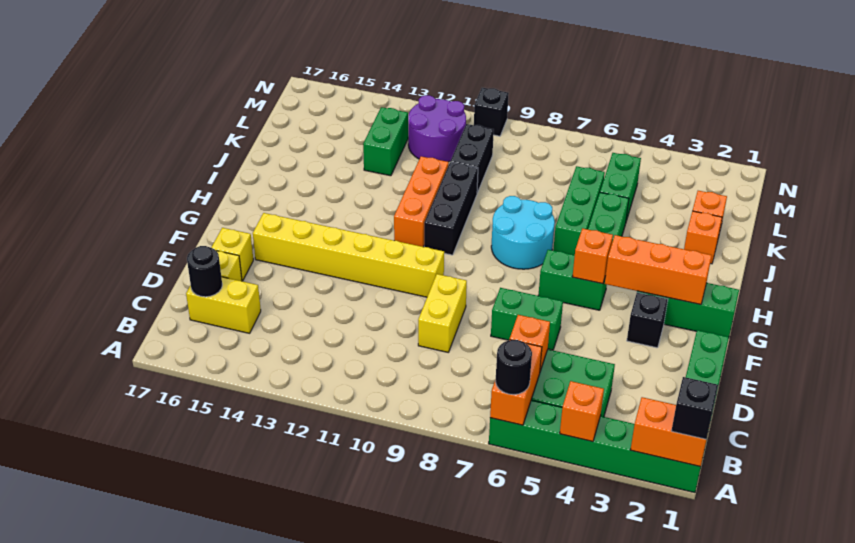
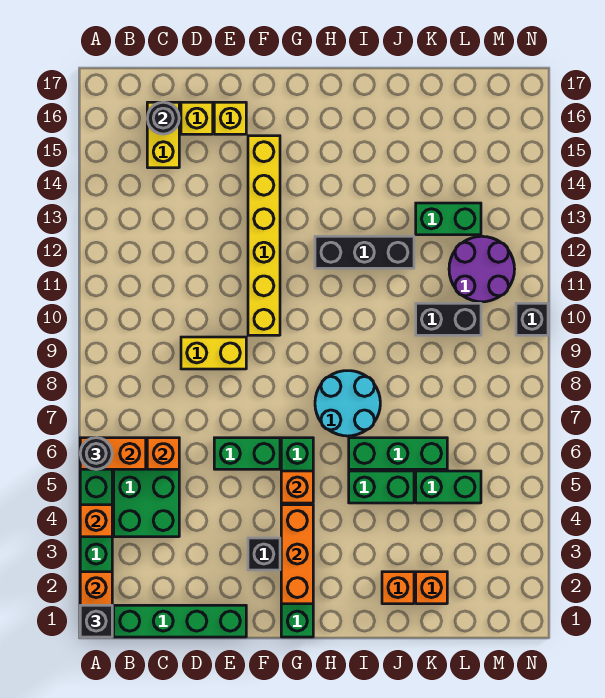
green brick E6:E7 level 1 -> green brick E6:F6 level 1
black brick H10:J10 level 1 -> black brick H12:J12 level 1
orange brick H11:J11 level 1 -> none

